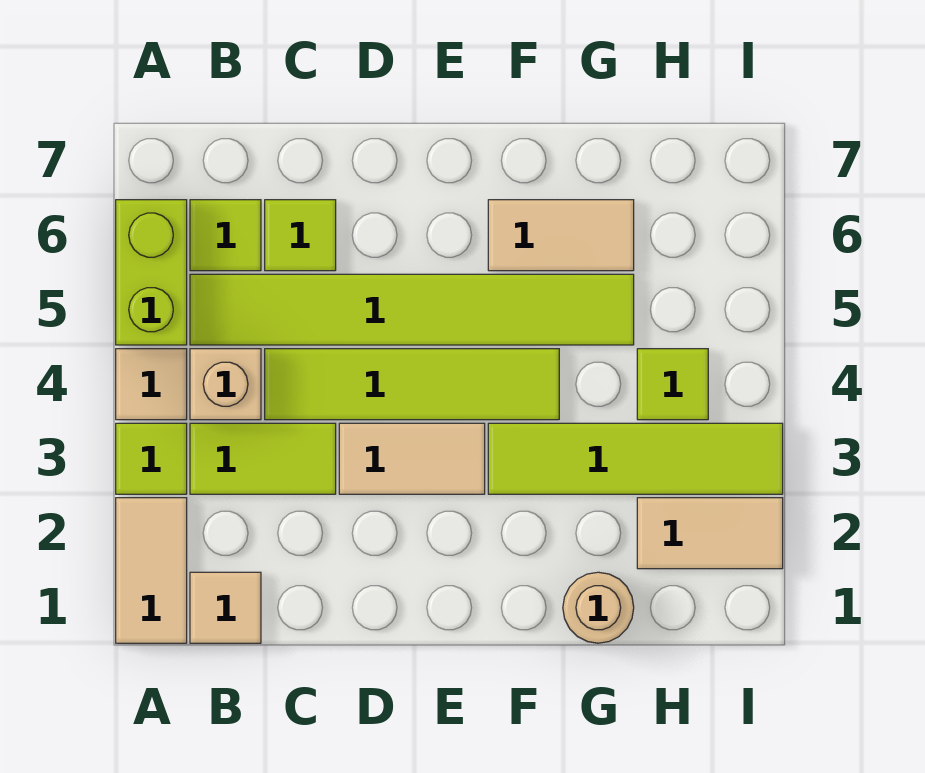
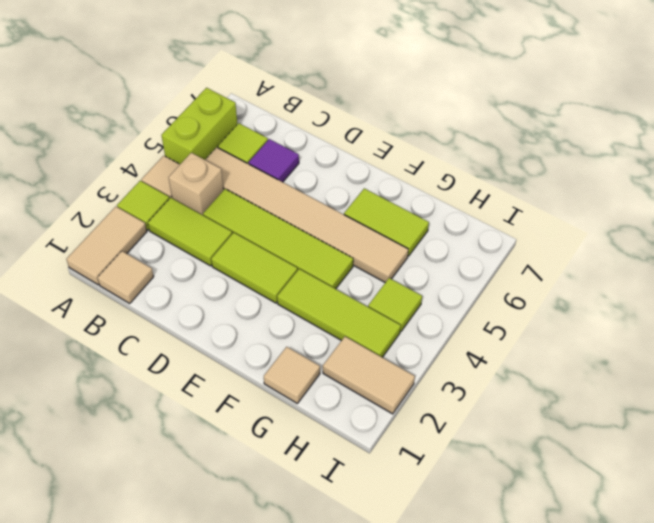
lime tile B5:G5 level 1 -> tan tile B5:G5 level 1
lime tile C6 level 1 -> purple tile C6 level 1
tan tile D3:E3 level 1 -> lime tile D3:E3 level 1
lime tile F3:I3 level 1 -> lime tile F3:H3 level 1
tan tile F6:G6 level 1 -> lime tile F6:G6 level 1
tan round brick G1 level 1 -> tan tile G1 level 1

